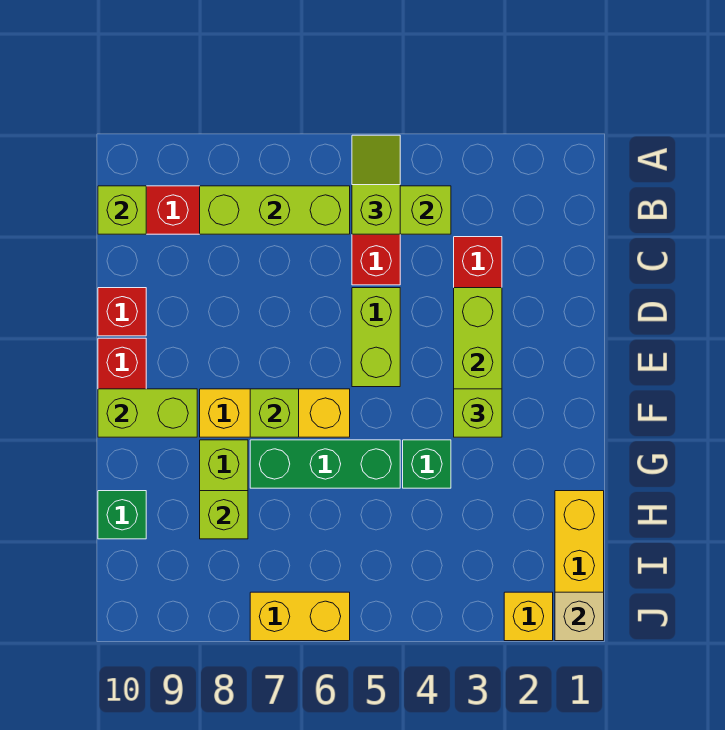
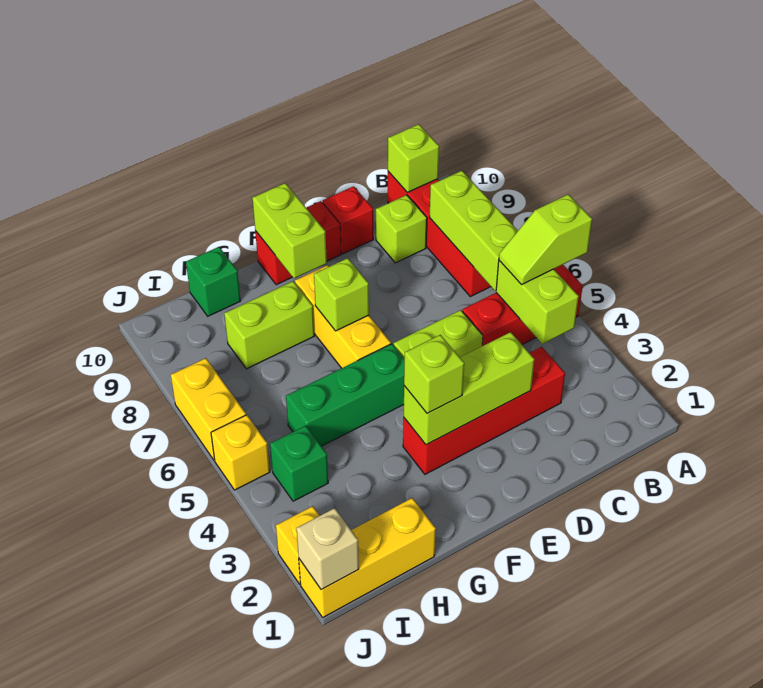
lime slope A5:B5 level 3 top B -> lime slope A5:B5 level 3 top A
green brick G4 level 1 -> green brick I4 level 1
green brick G5:G7 level 1 -> green brick F5:H5 level 1
lime brick H8 level 2 -> lime brick C9 level 1
none -> yellow brick J5 level 1

